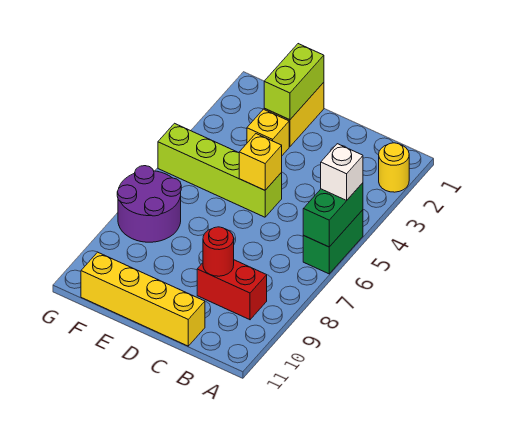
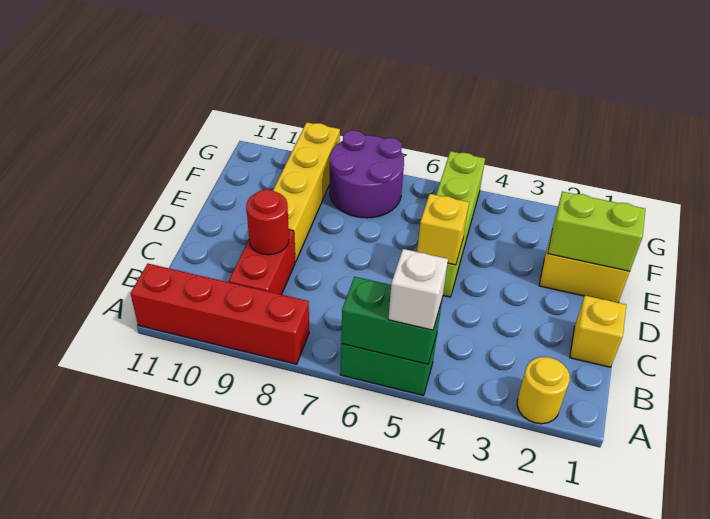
none -> red brick A8:A11 level 1
yellow brick C11:F11 level 1 -> yellow brick D9:G9 level 1
yellow brick E3 level 1 -> yellow brick C1 level 1

